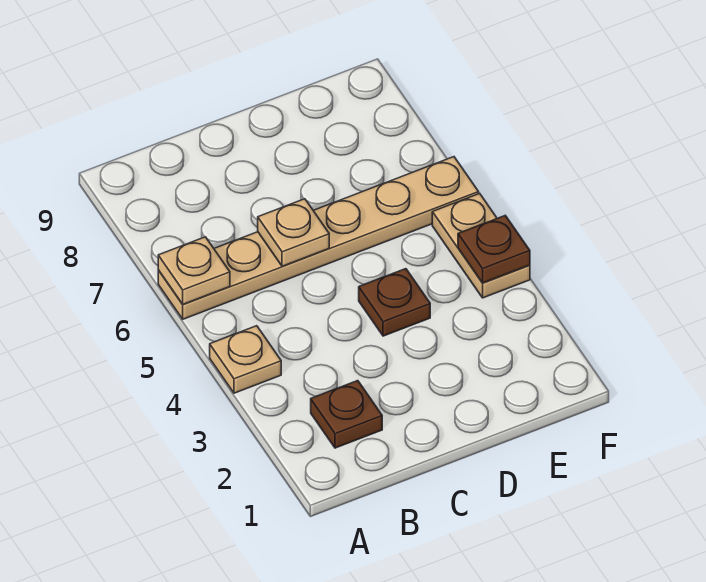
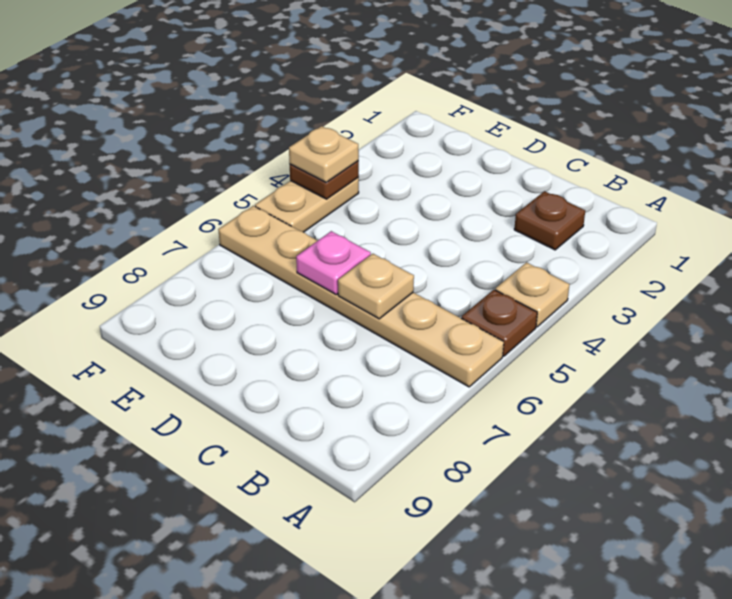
tan plate A6 level 2 -> tan plate F4 level 3
brown plate D4 level 1 -> brown plate A5 level 1
none -> pink plate D6 level 2

